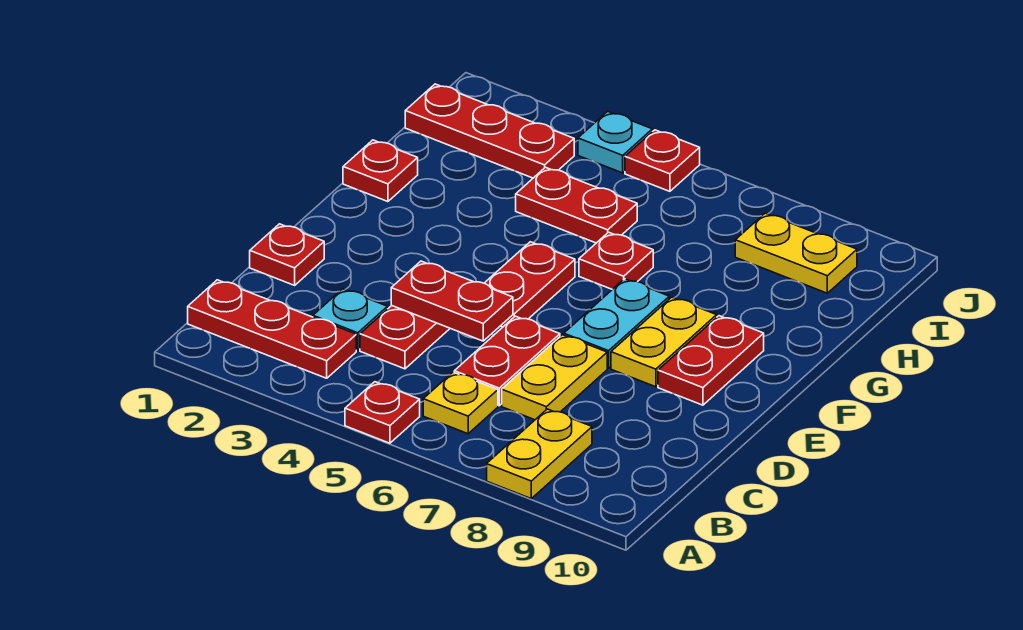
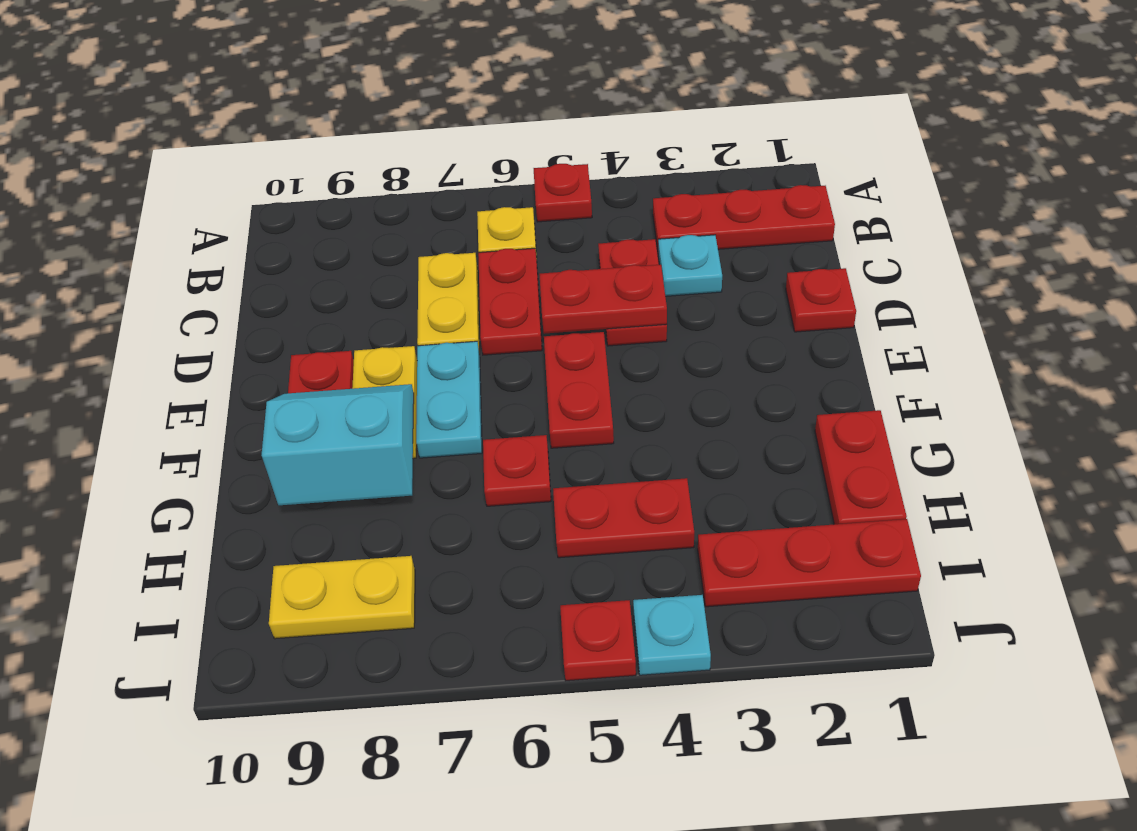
yellow plate A8:B8 level 1 -> none
none -> cyan slope F8:G9 level 2 top G
red plate G1 level 1 -> red plate G1:H1 level 1

